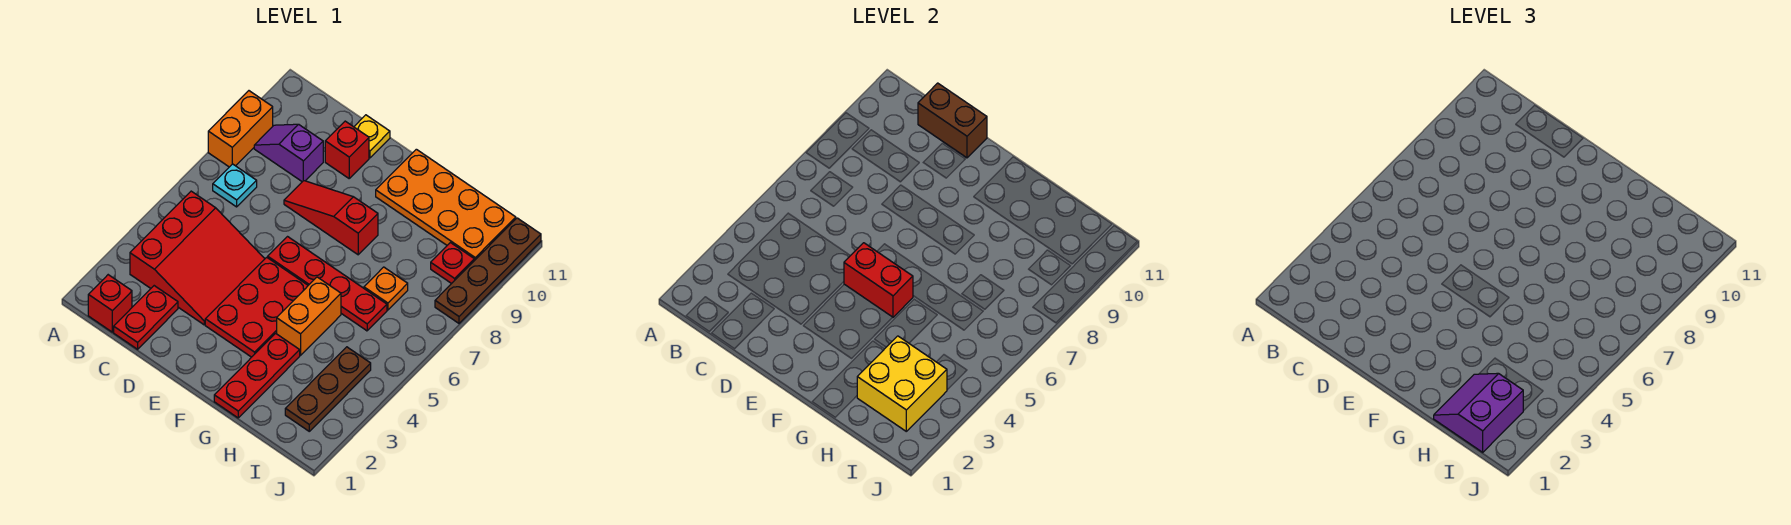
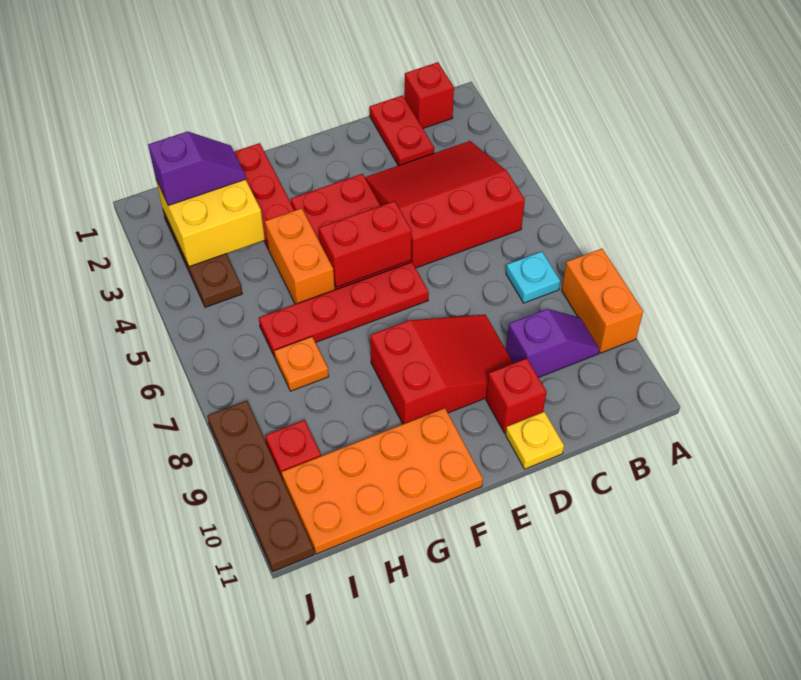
red slope B3:D5 level 1 top B -> red slope B3:D5 level 1 top 5
brown brick C11:D11 level 2 -> none
red slope D8:F8 level 1 top F -> red slope D8:F9 level 1 top F
purple slope H1:I2 level 3 top I -> purple slope H2:I2 level 3 top I

